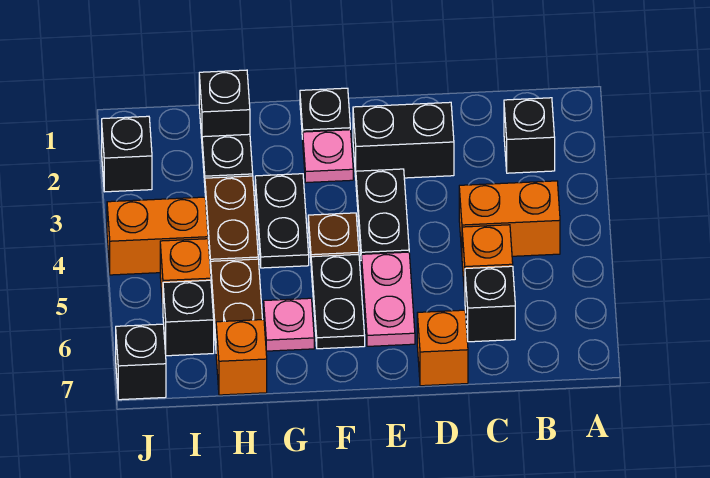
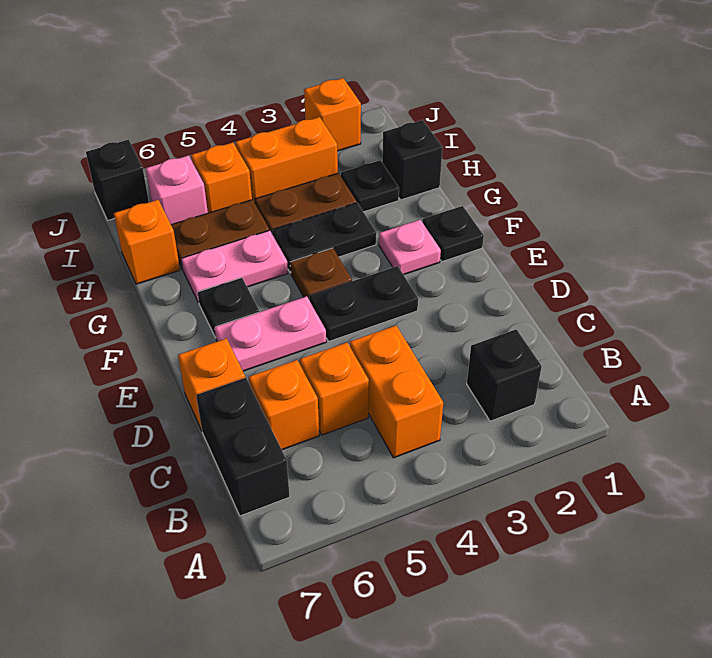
black brick C6 level 1 -> orange brick C6 level 1
black brick D2:E2 level 1 -> black brick B7:C7 level 1
black plate F5:F6 level 1 -> black plate F6 level 1
pink plate G6 level 1 -> pink plate G5:G6 level 1
orange brick I4:J4 level 1 -> orange brick I3:I4 level 1
black brick I6 level 1 -> pink brick I6 level 1
black brick J2 level 1 -> orange brick J2 level 1

